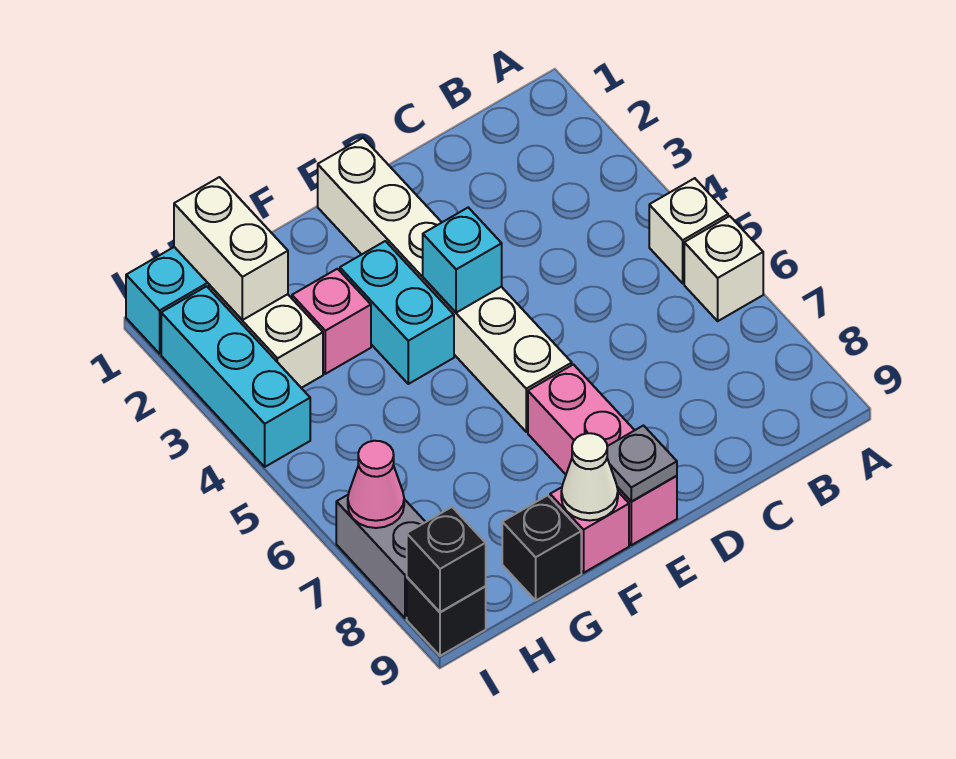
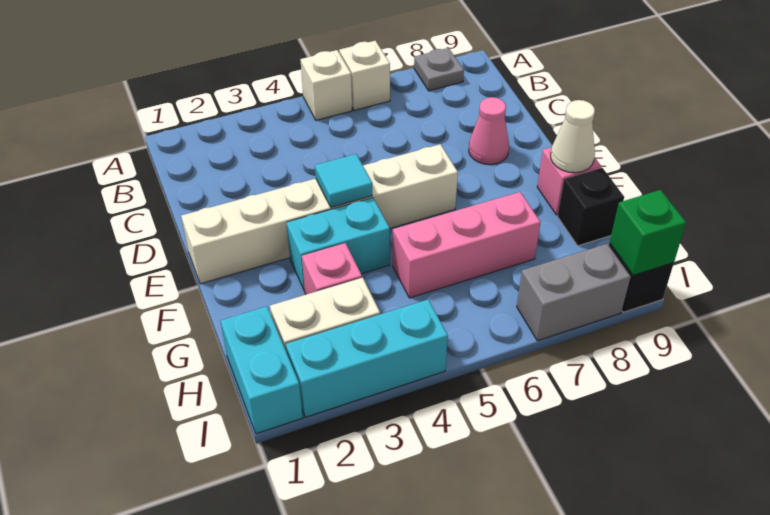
cyan brick E4 level 2 -> cyan tile E4 level 2
pink brick E7:E9 level 1 -> pink brick G5:G7 level 1
grey plate E9 level 2 -> grey plate A8 level 1
white brick H1:H2 level 2 -> none
pink cone I7 level 2 -> pink cone D8 level 1
black brick I9 level 2 -> green brick I9 level 2

